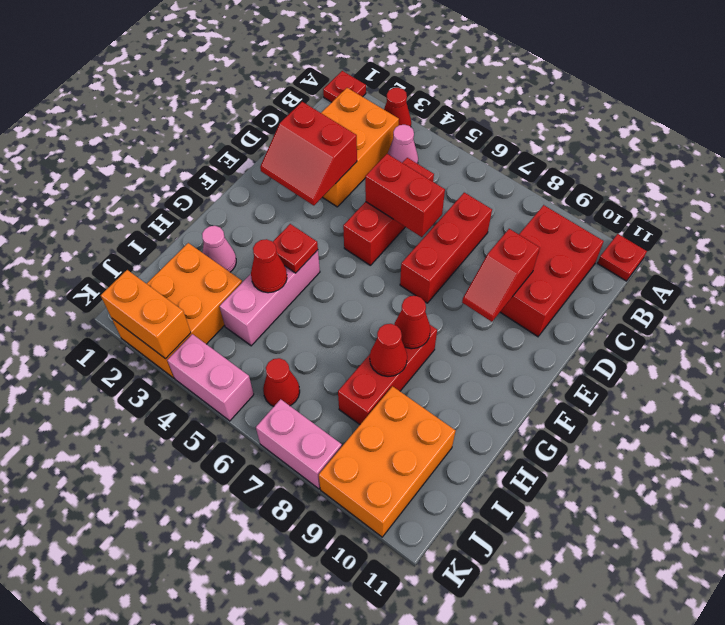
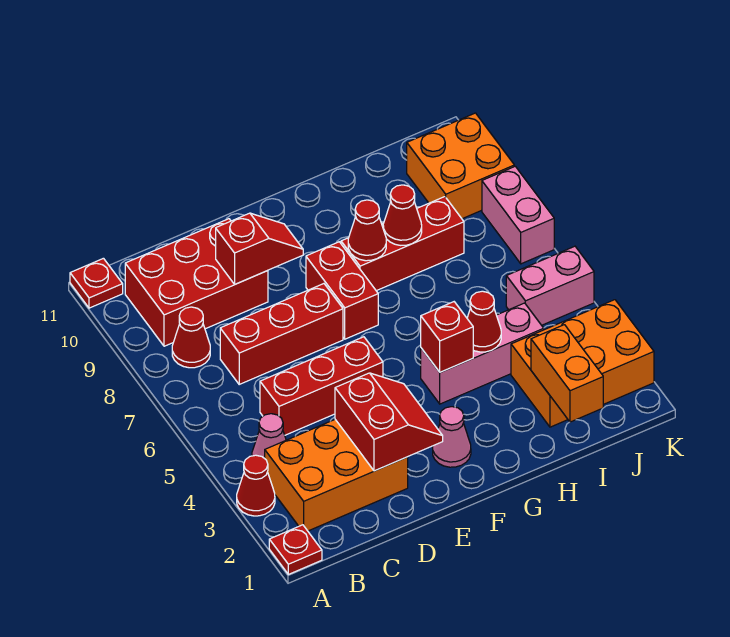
red brick D5:D6 level 2 -> red brick F7:F8 level 1
red plate G4 level 2 -> red brick G4 level 2
pink cone H2 level 1 -> pink cone F2 level 1
orange brick I9:K10 level 1 -> orange brick J9:K10 level 1
red cone J6 level 1 -> red cone B8 level 1
orange brick K2:K3 level 2 -> orange brick I1:I2 level 2
pink brick K4:K5 level 1 -> pink brick J5:K5 level 1

